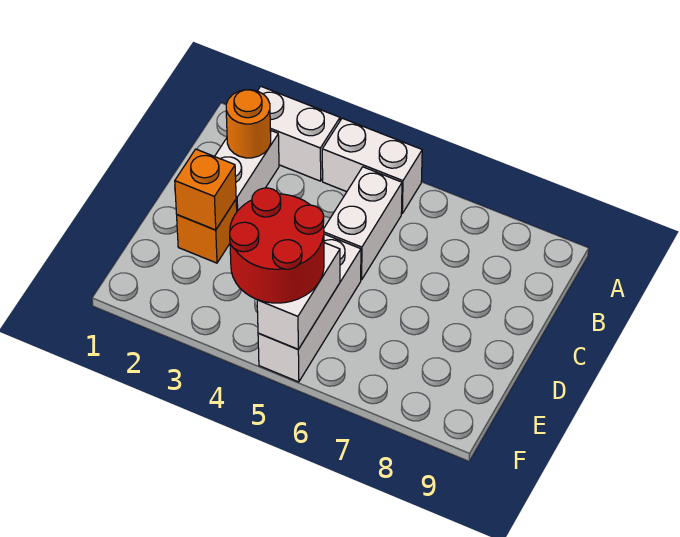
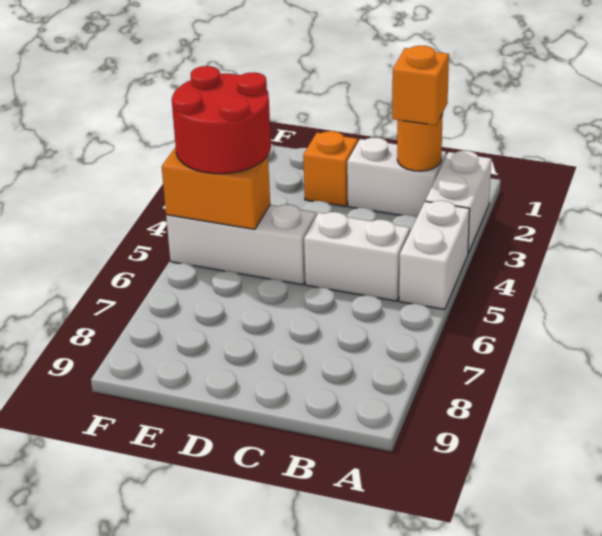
orange brick D2 level 2 -> orange brick B2 level 3
white brick E5:F5 level 2 -> orange brick E5:F5 level 2

